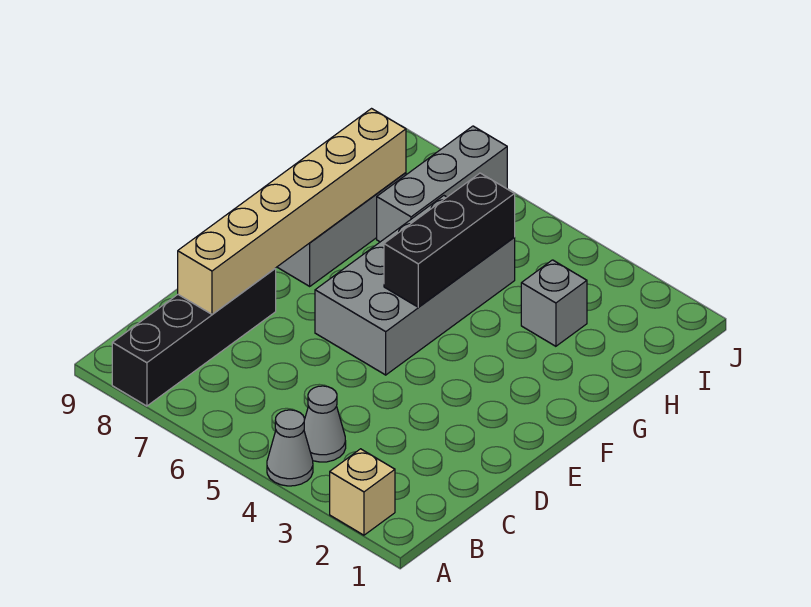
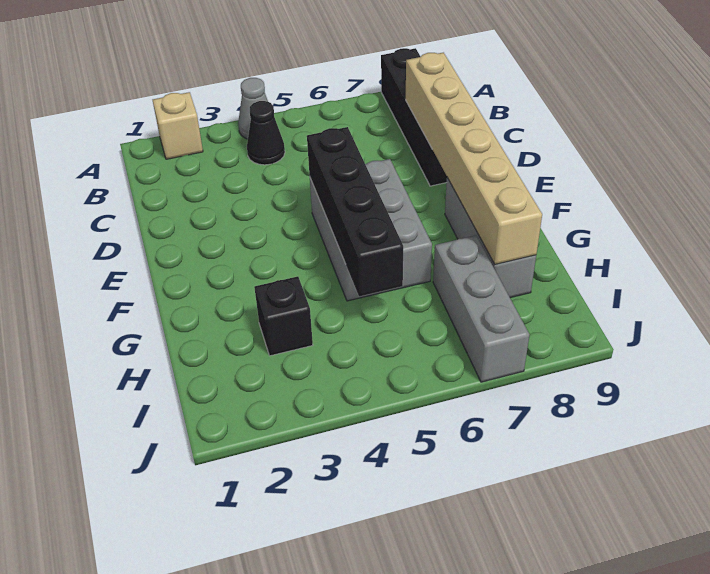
grey cone B4 level 1 -> black cone B4 level 1
grey brick E5:H6 level 1 -> grey brick E5:G6 level 1
black brick F5:H5 level 2 -> black brick E5:H5 level 2
grey brick H3 level 1 -> black brick H3 level 1

